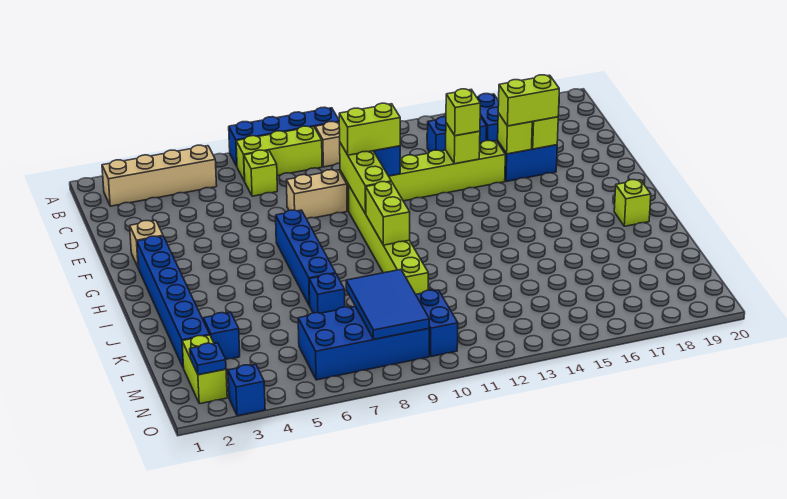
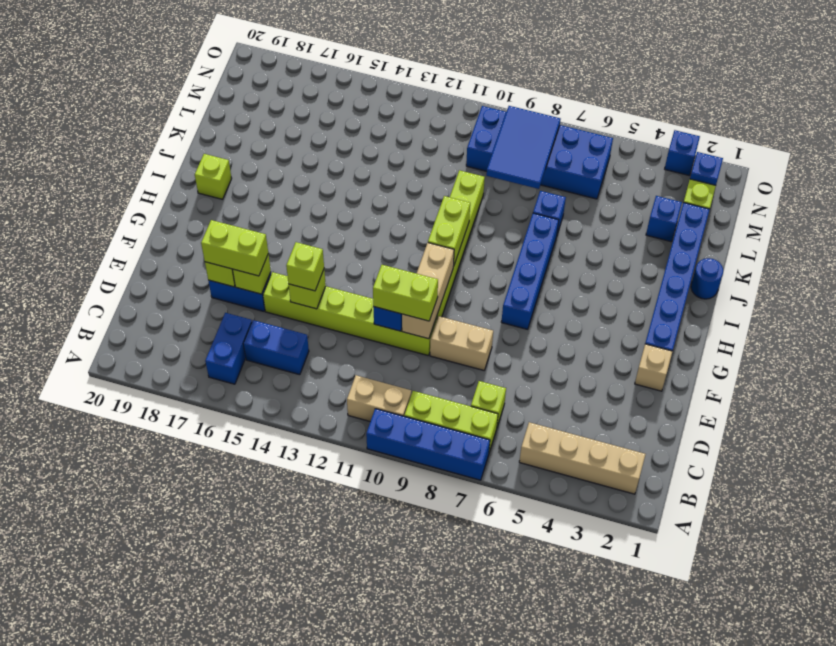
lime brick E10:G10 level 2 -> tan brick E10:G10 level 2
none -> blue round brick J1 level 1

